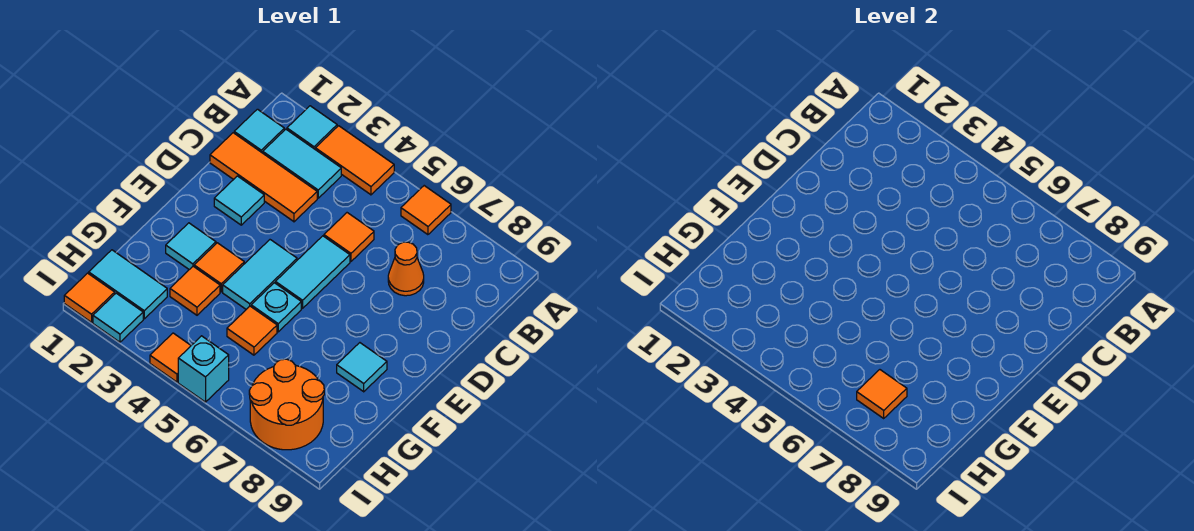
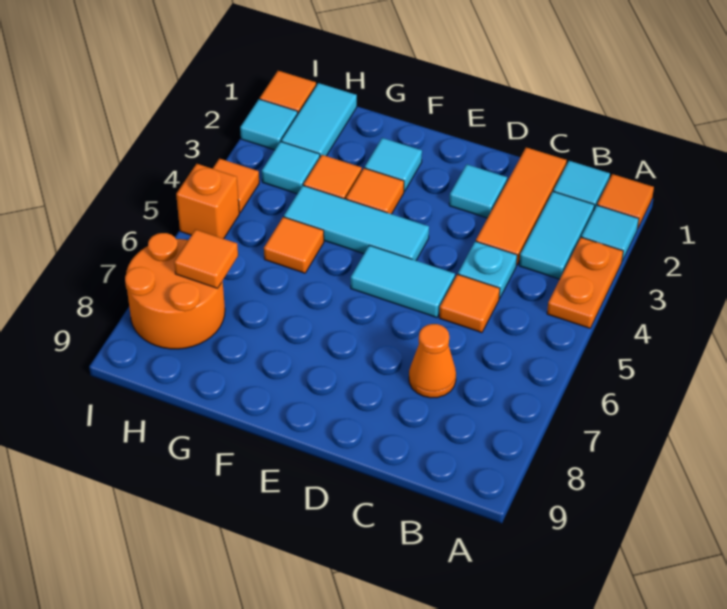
orange tile A3:A4 level 1 -> orange plate A3:A4 level 1
orange tile A6 level 1 -> orange tile A1 level 1
cyan tile E4:F4 level 1 -> cyan tile E4:G4 level 1
cyan plate F5 level 1 -> cyan plate C4 level 1
cyan tile F8 level 1 -> cyan tile H3 level 1
cyan brick I5 level 1 -> orange brick I5 level 1

